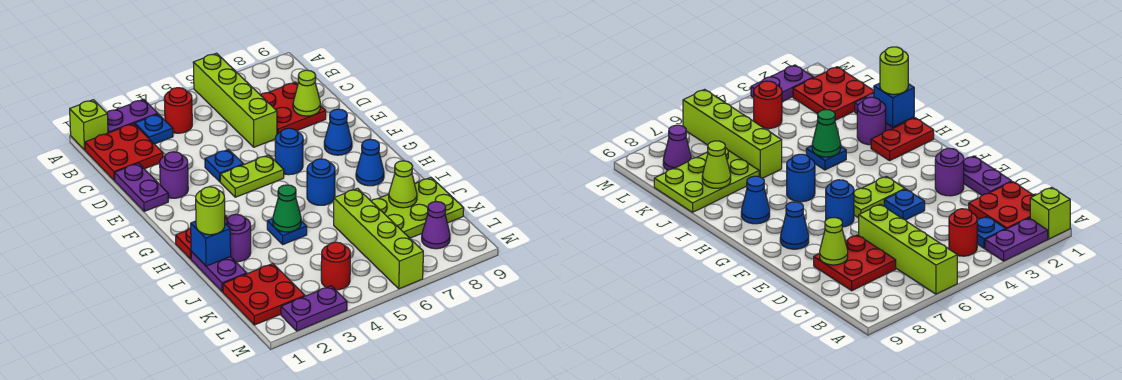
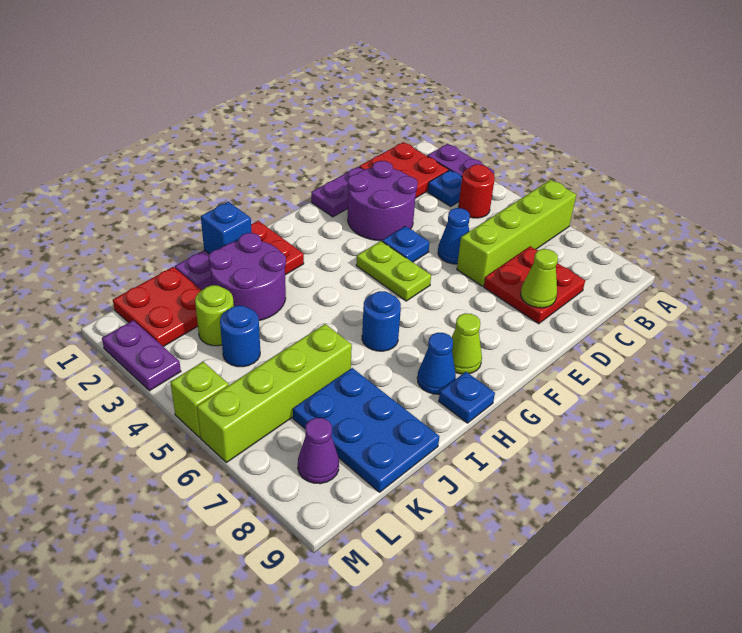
lime brick A1 level 1 -> lime brick M5 level 1
purple round brick E2 level 1 -> purple round brick D2:E3 level 1
blue round brick F6 level 1 -> blue round brick K4 level 1
blue cone F8 level 1 -> blue cone D5 level 1
lime round brick I1 level 3 -> lime round brick K3 level 1
purple round brick I2 level 1 -> purple round brick I2:J3 level 1
blue plate I4 level 1 -> blue plate H9 level 1
green cone I4 level 2 -> none
lime plate J7:K9 level 1 -> blue plate J7:K9 level 1
lime cone J8 level 2 -> lime cone G8 level 1
red round brick L4 level 1 -> none

